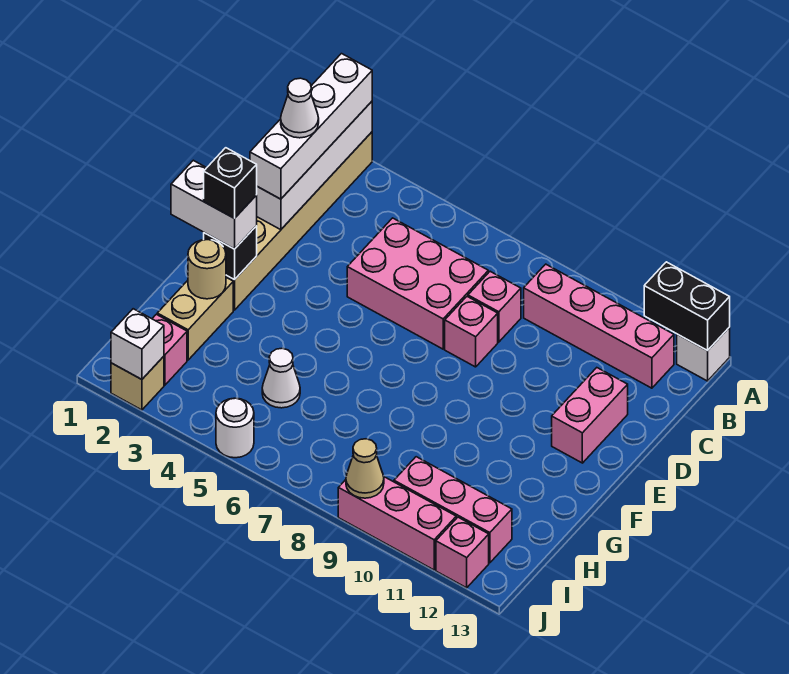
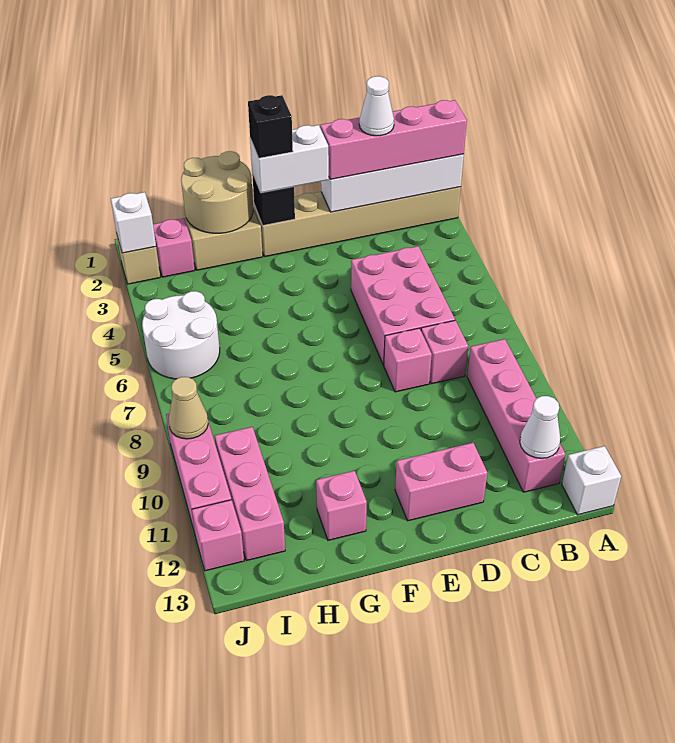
white brick A2:D2 level 3 -> pink brick A2:D2 level 3
black brick A12:A13 level 2 -> none
white brick F1:F2 level 3 -> white brick E2:F2 level 3
tan round brick G2 level 2 -> tan round brick G1:H2 level 2
none -> pink brick G12 level 1
white cone H5 level 1 -> white cone B12 level 2
white round brick J5 level 1 -> white round brick I5:J6 level 1

